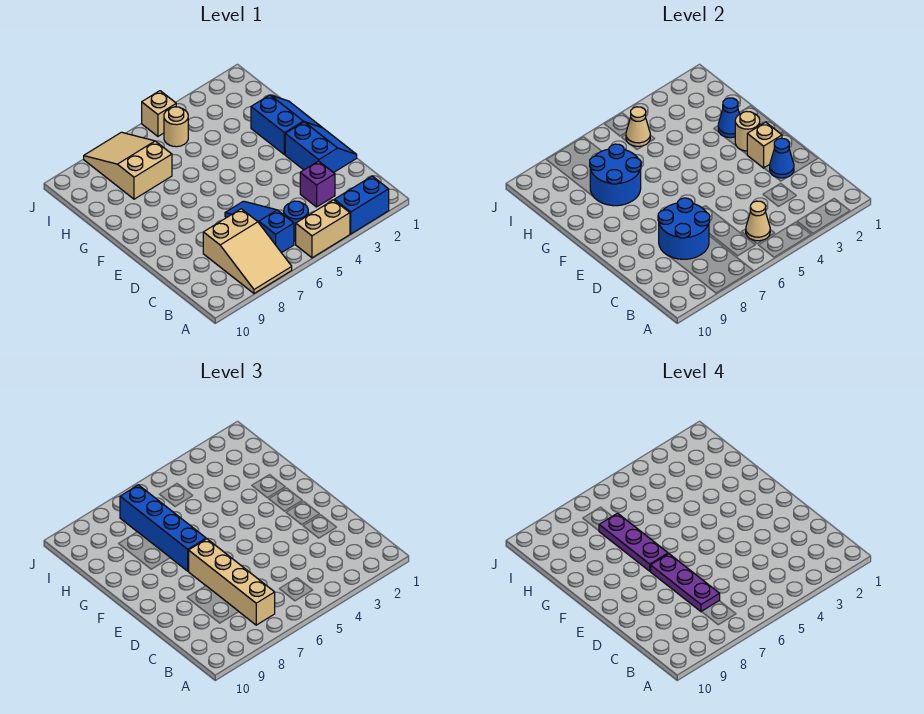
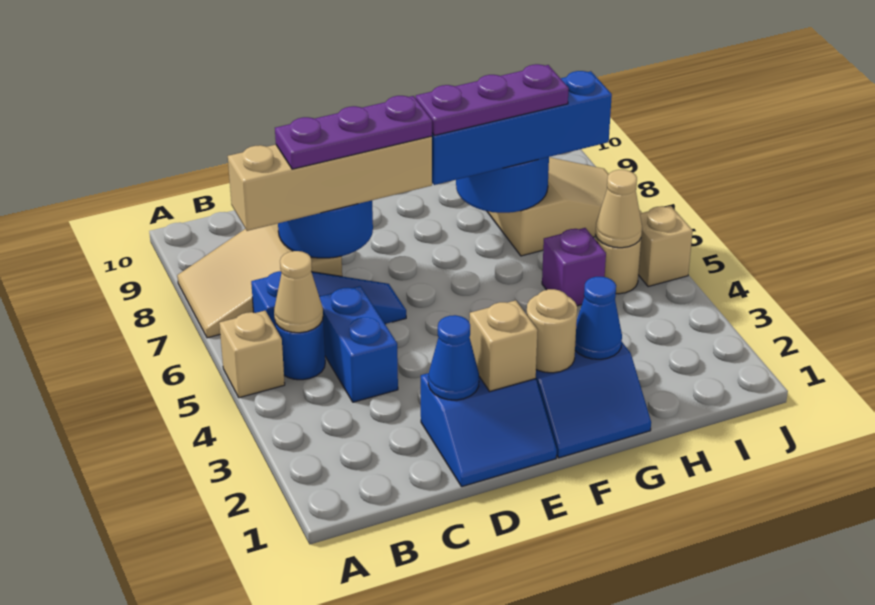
blue brick A2:A3 level 1 -> blue brick C4:C5 level 1
tan brick A4:A5 level 1 -> tan brick A5 level 1
purple brick C3 level 1 -> purple brick H5 level 1

